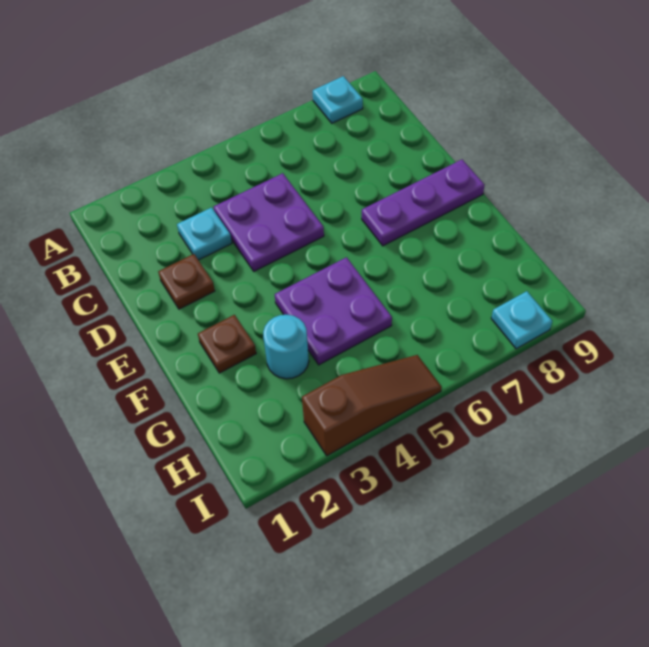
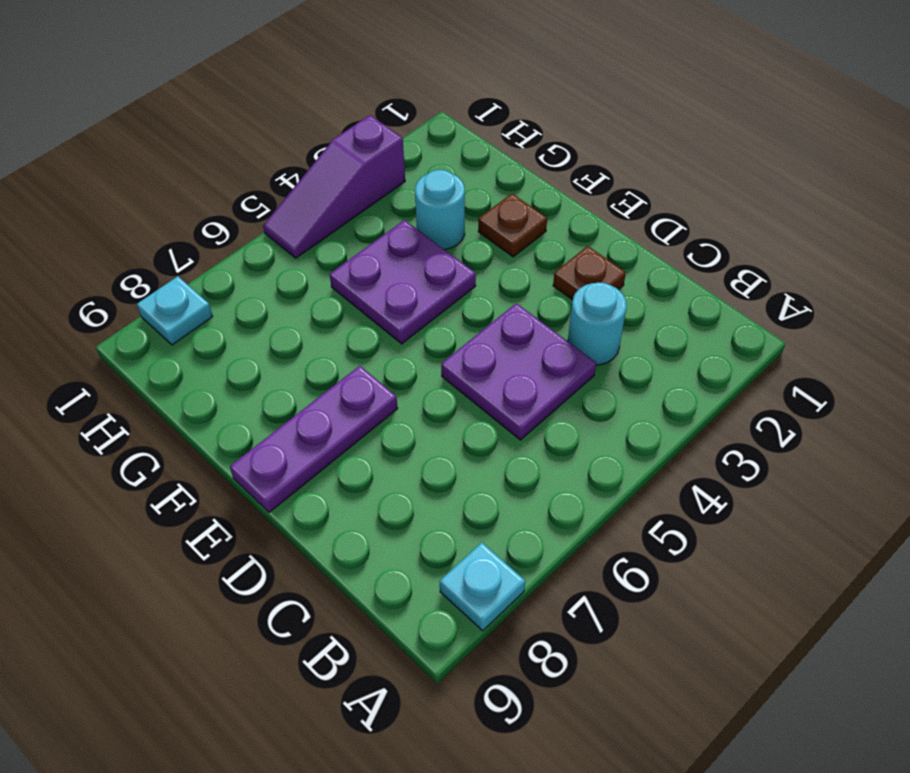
cyan plate C3 level 1 -> cyan round brick C3 level 1
brown slope I3:I5 level 1 top 3 -> purple slope I3:I5 level 1 top 3

